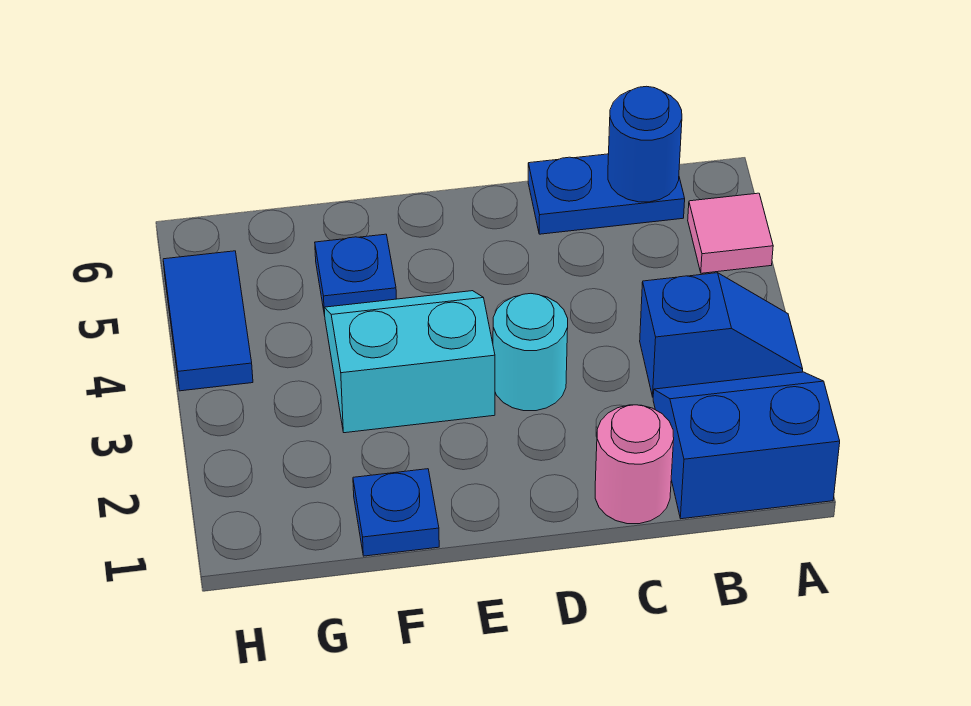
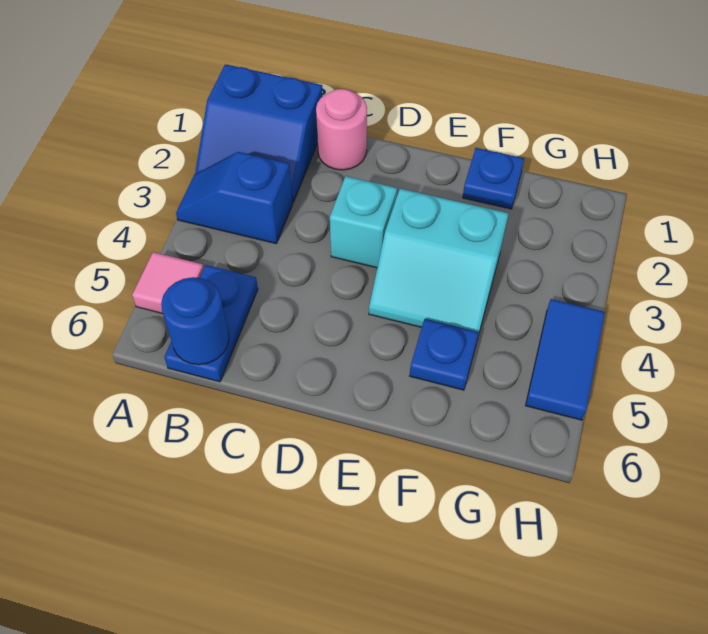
blue plate B6:C6 level 1 -> blue plate B5:B6 level 1
cyan round brick D3 level 1 -> cyan brick D3 level 1

